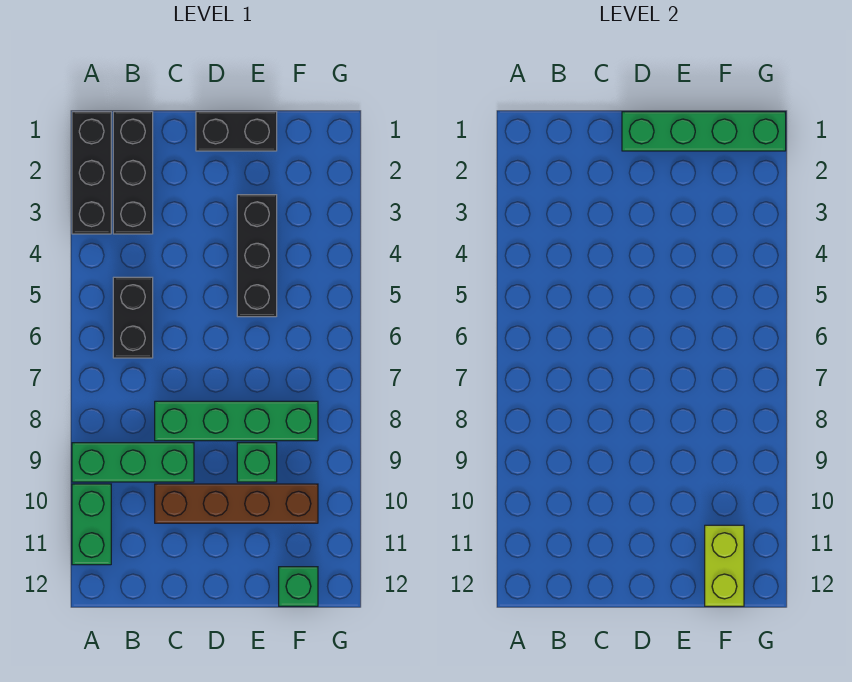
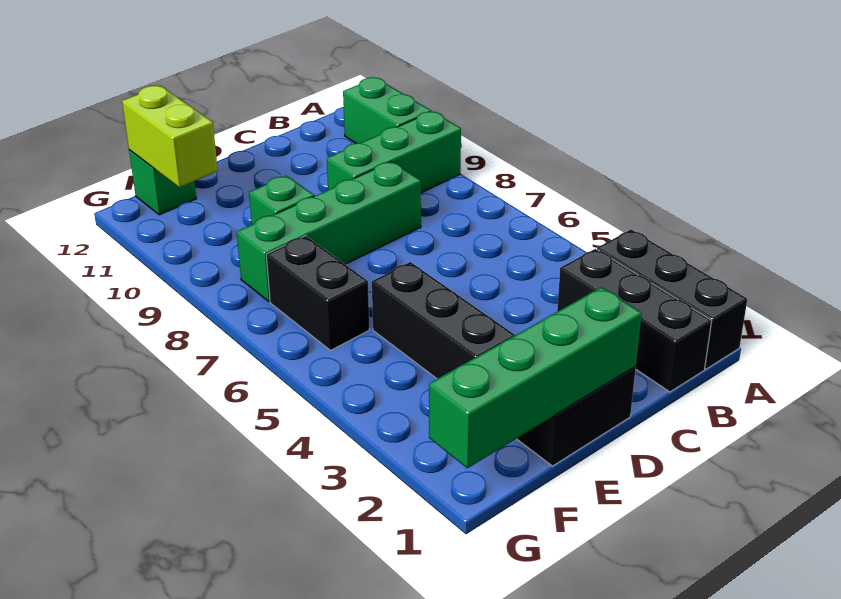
black brick B5:B6 level 1 -> black brick F6:F7 level 1
brown brick C10:F10 level 1 -> none

